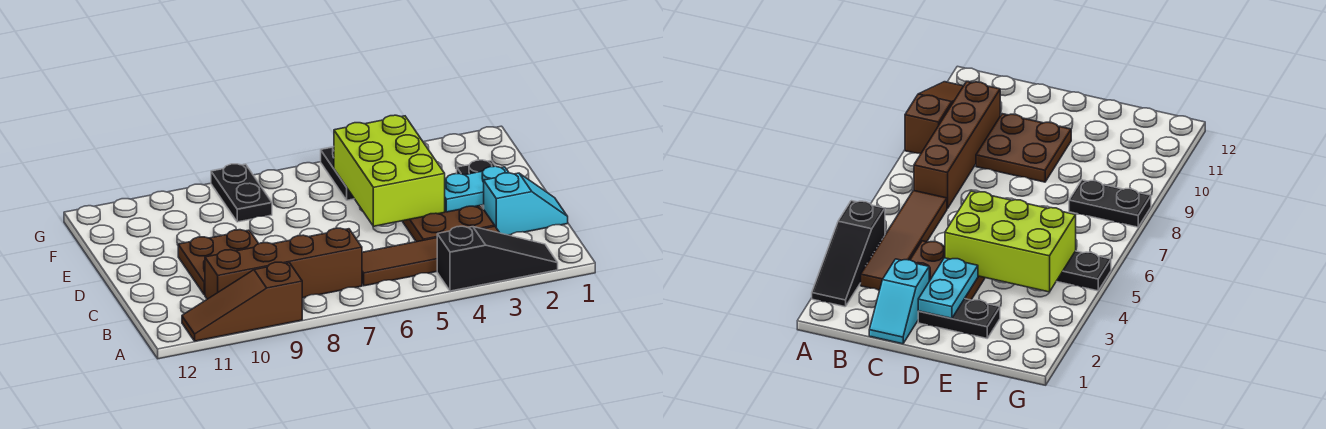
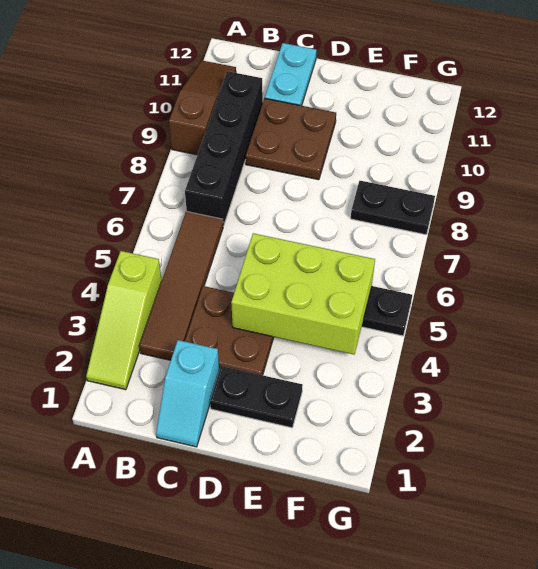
black slope A2:A4 level 1 top 4 -> lime slope A2:A4 level 1 top 4
brown brick B7:B10 level 1 -> black brick B7:B10 level 1
cyan plate D2:D3 level 2 -> cyan plate C11:C12 level 1

